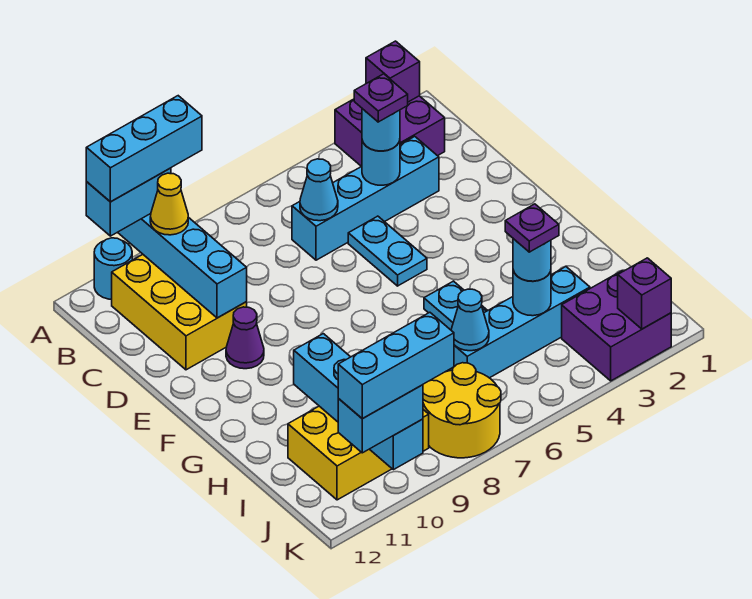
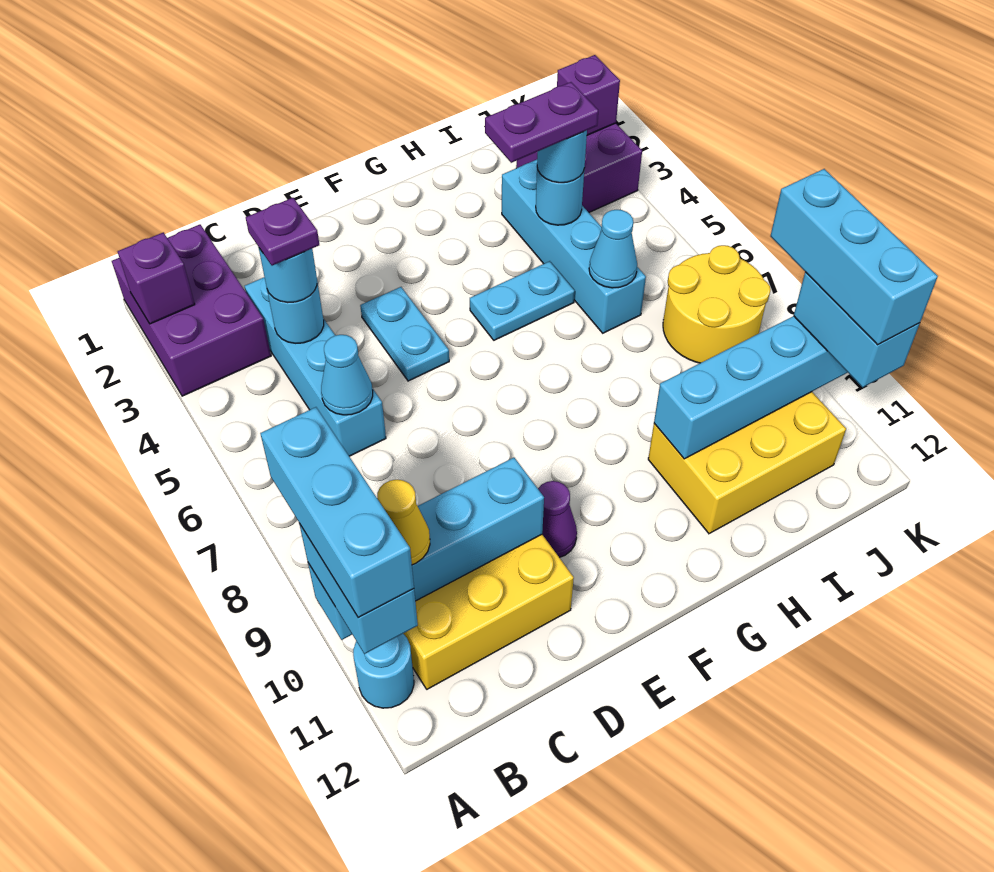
purple brick A2:B3 level 1 -> purple brick A1:B3 level 1
cyan plate D5:E5 level 1 -> cyan plate E4:E5 level 1
purple plate I4 level 4 -> purple plate H4:I4 level 4
yellow brick I9:J11 level 1 -> yellow brick H10:J11 level 1

